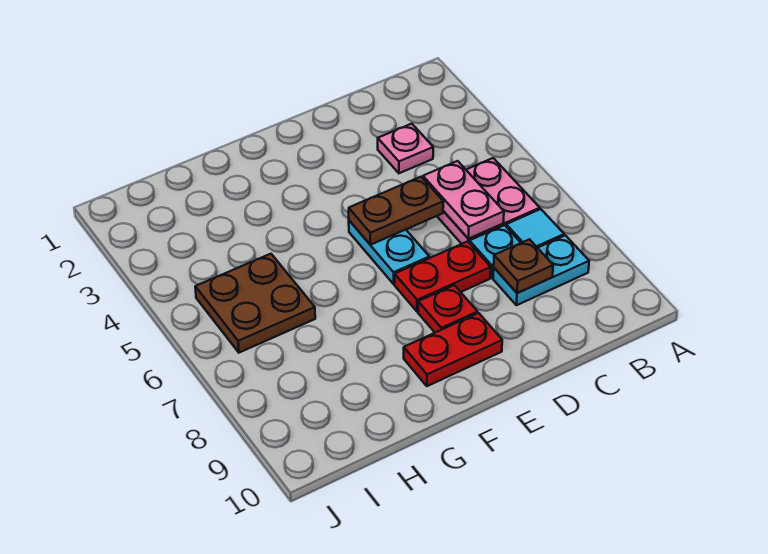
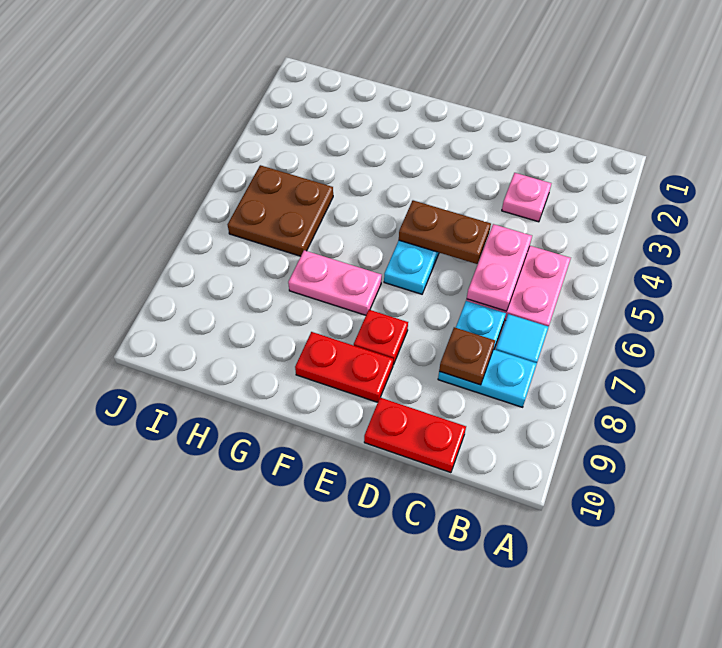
red plate D7:E7 level 1 -> red plate C10:D10 level 1
none -> pink plate F7:G7 level 1

